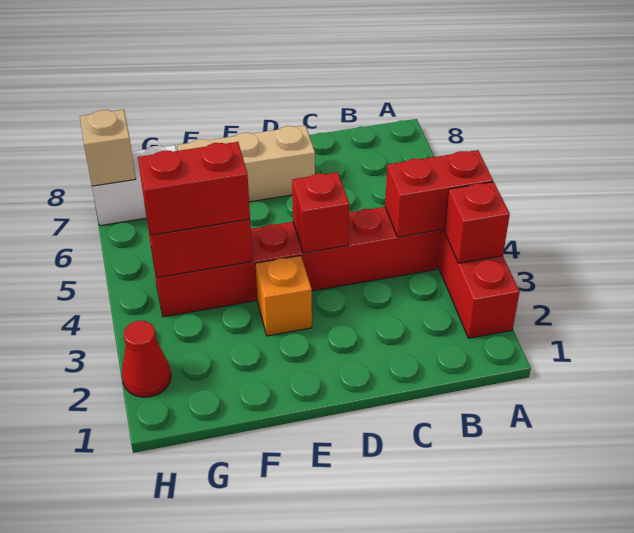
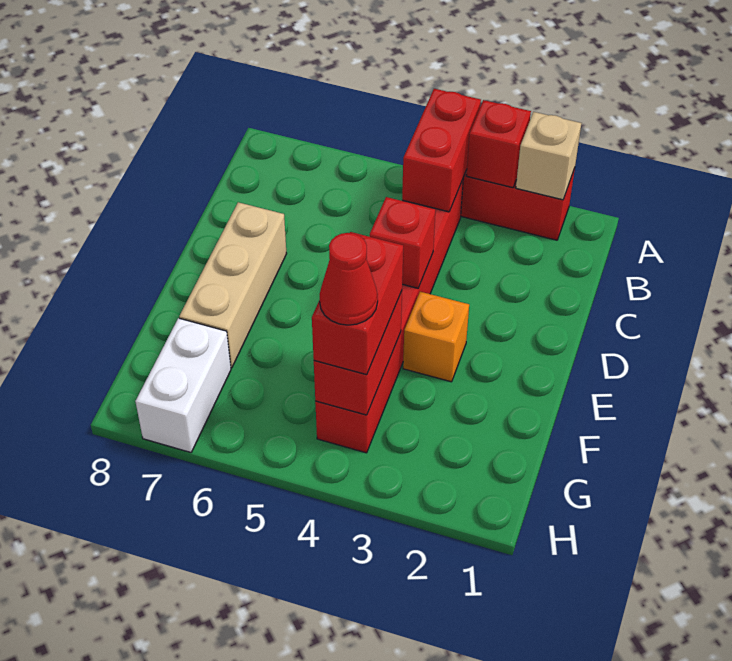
red cone H2 level 1 -> red cone G4 level 4
tan brick H7 level 2 -> tan brick A2 level 2

